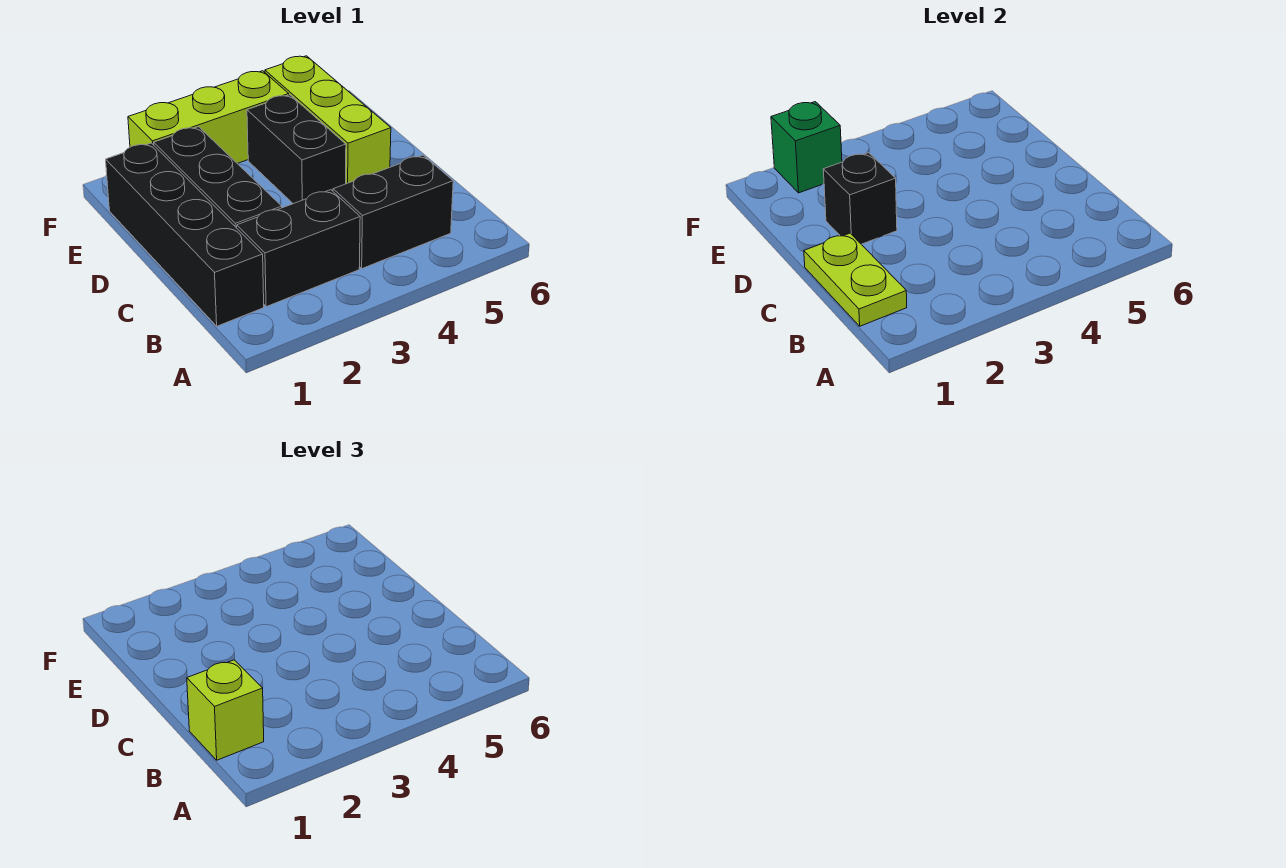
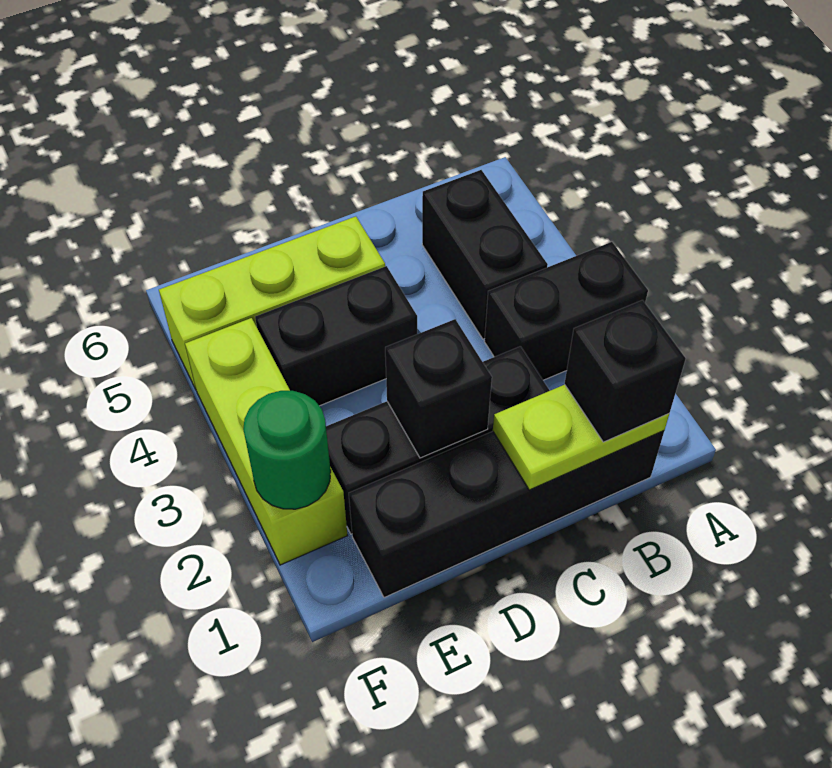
lime brick B1 level 3 -> black brick B1 level 3
black brick B2:B3 level 1 -> black brick A3:B3 level 1
green brick F2 level 2 -> green round brick F2 level 2

